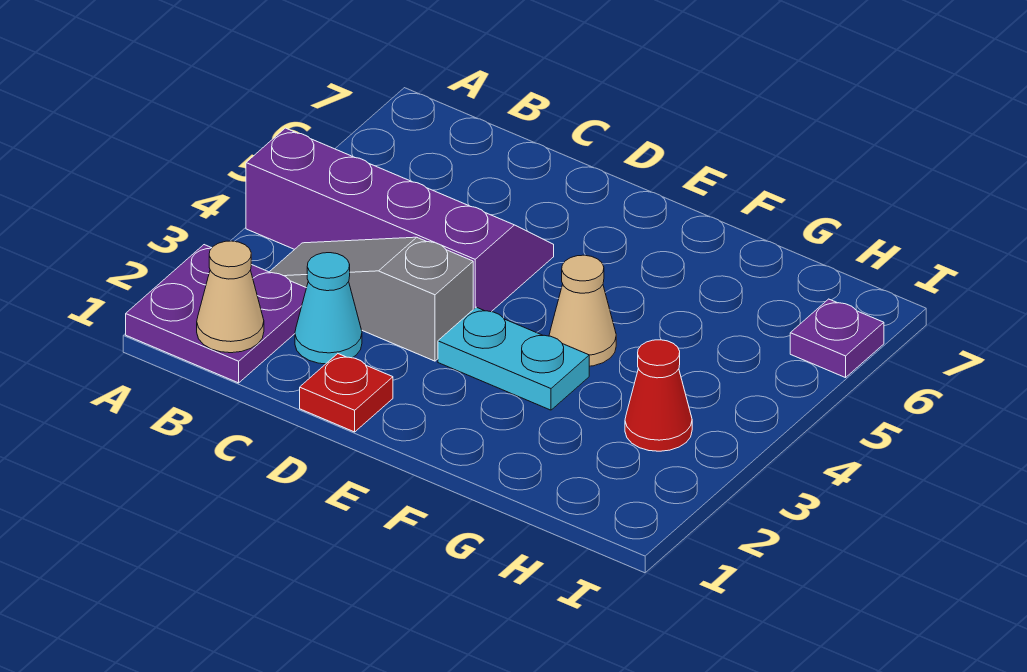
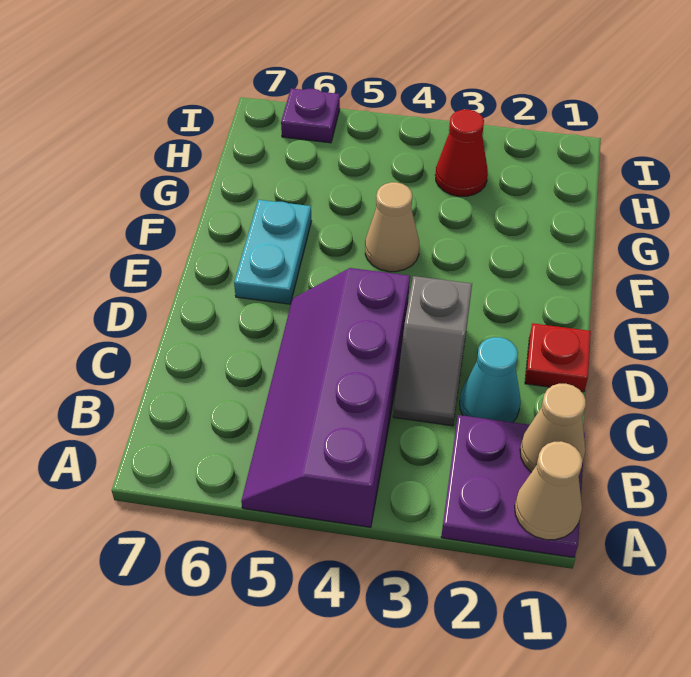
none -> tan cone A1 level 2
grey slope B3:D3 level 1 top D -> grey slope C3:D3 level 1 top D
cyan plate E3:F3 level 1 -> cyan plate E6:F6 level 1

